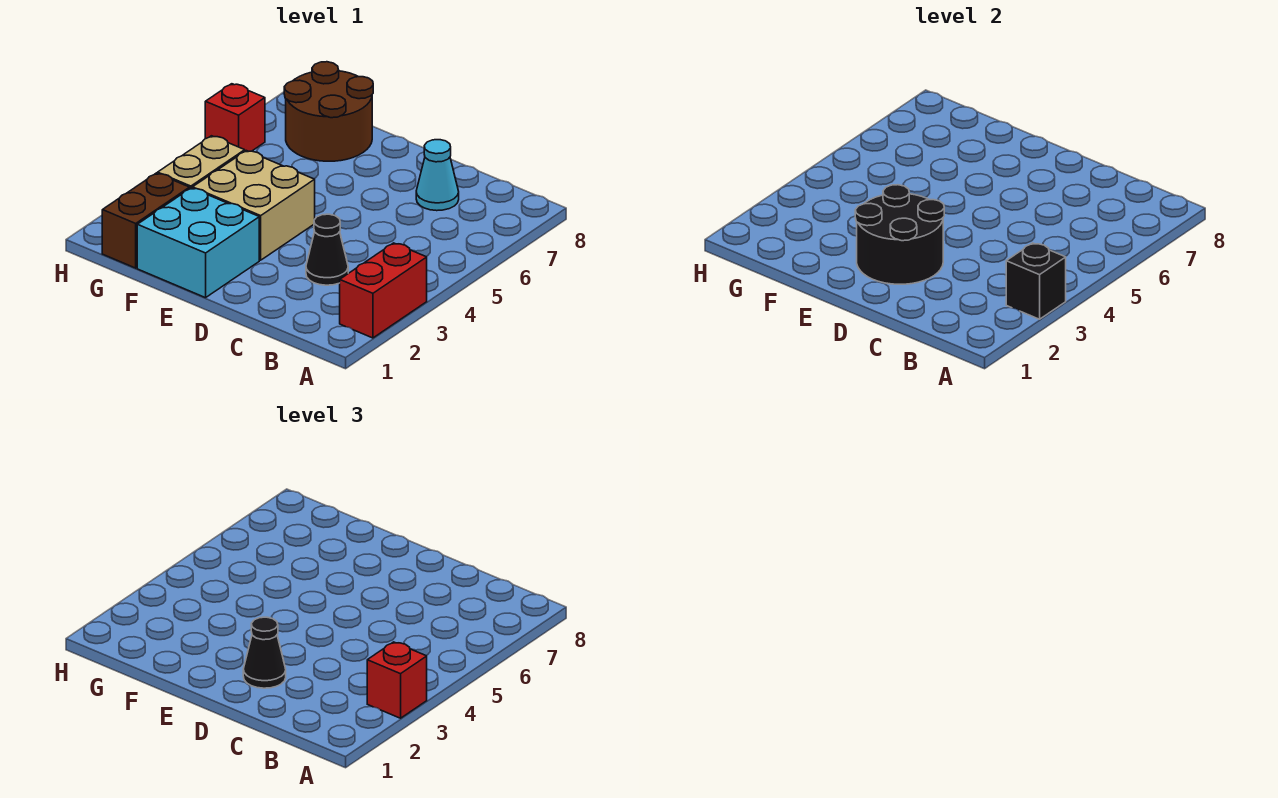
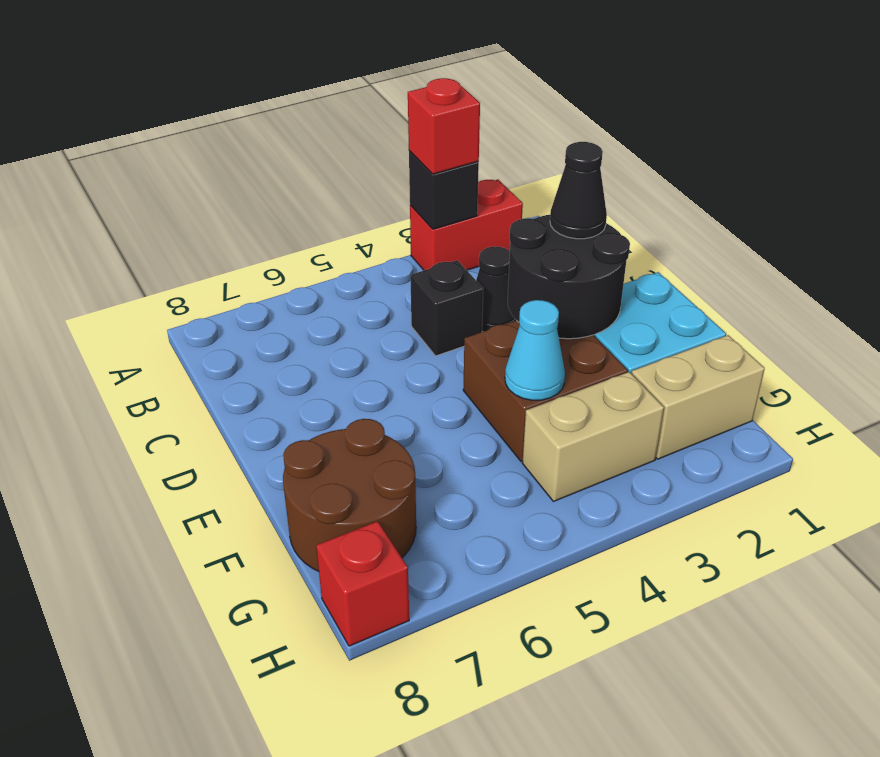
none -> black brick C4 level 1
cyan cone C7 level 1 -> cyan cone F4 level 2
tan brick E3:F4 level 1 -> brown brick E3:F4 level 1
brown brick G1:G2 level 1 -> tan brick G1:G2 level 1
red brick H6 level 1 -> red brick H8 level 1

